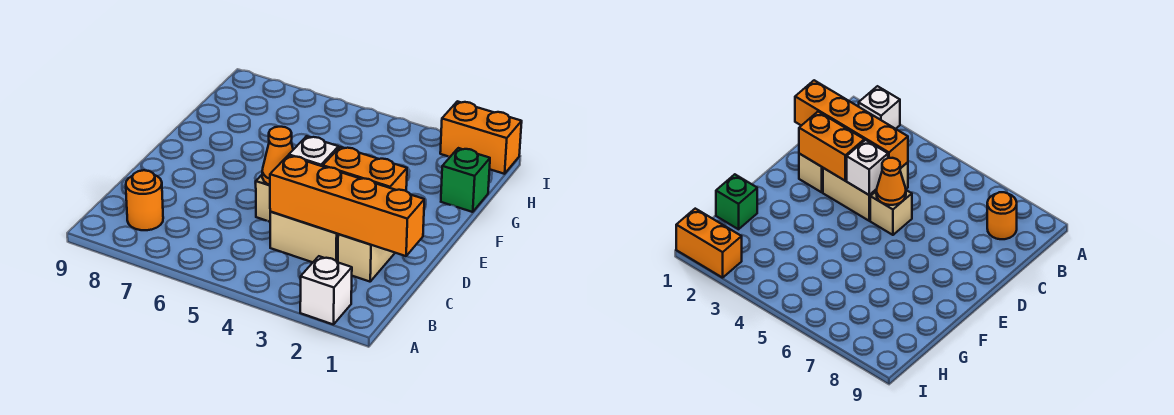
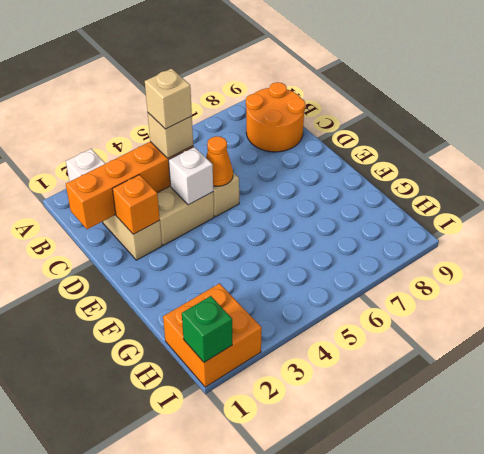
orange round brick B8 level 1 -> orange round brick B8:C9 level 1
none -> tan brick C4 level 3
none -> tan brick C4 level 4
orange brick D2:D3 level 2 -> orange brick D2 level 2
green brick G1 level 1 -> green brick I1 level 2
orange brick I1:I2 level 1 -> orange brick H1:I2 level 1

